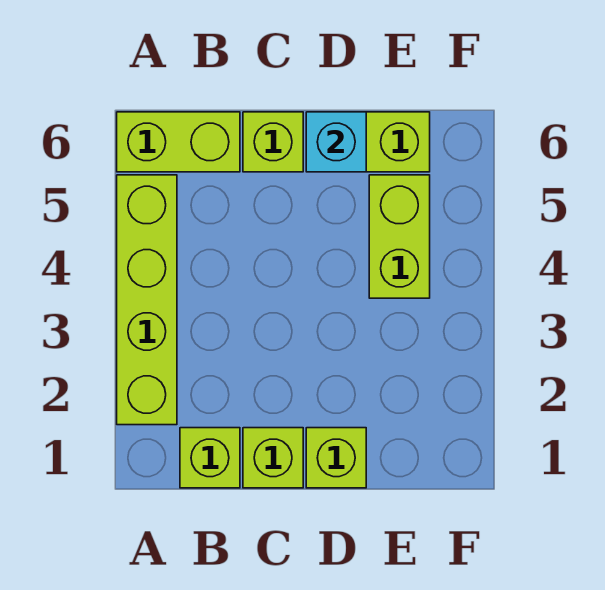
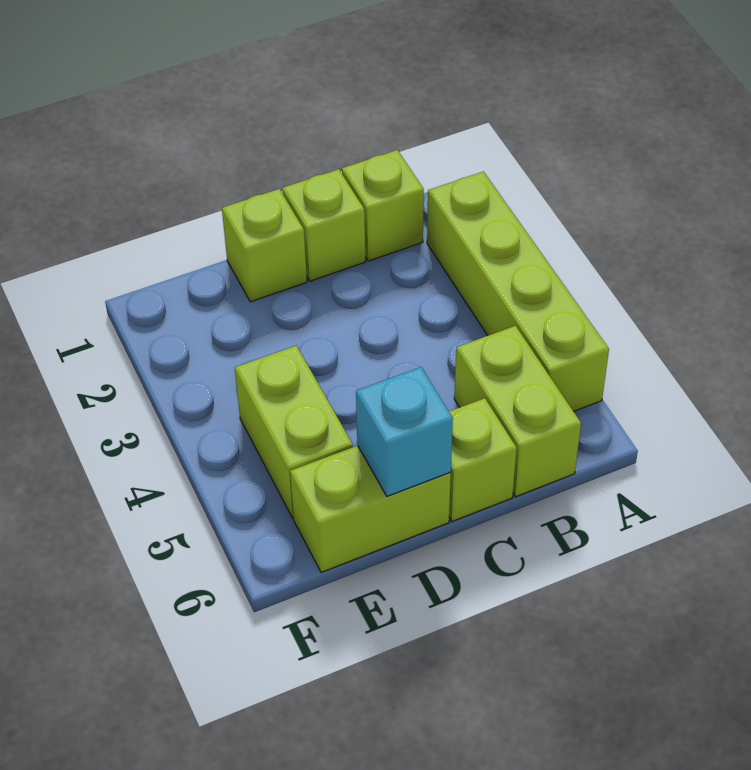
lime brick A6:B6 level 1 -> lime brick B5:B6 level 1

